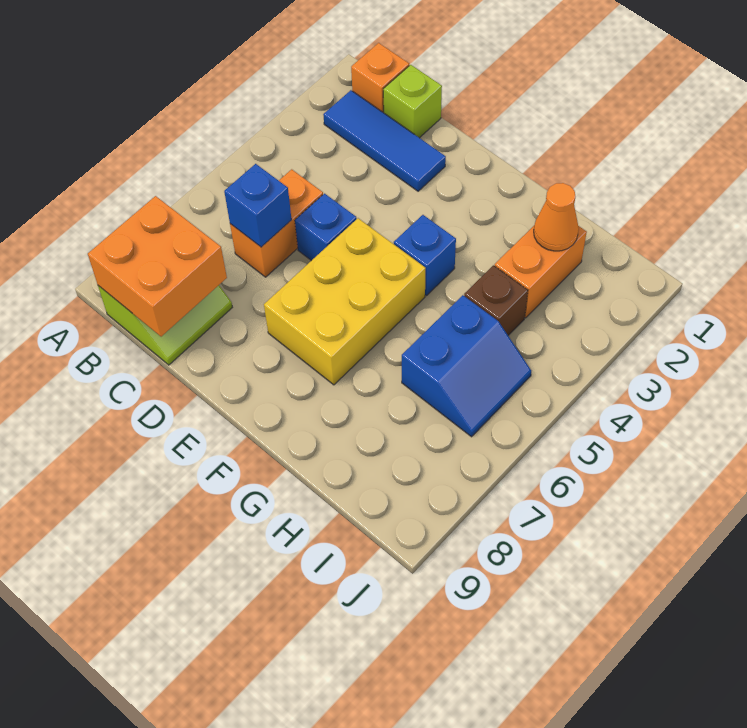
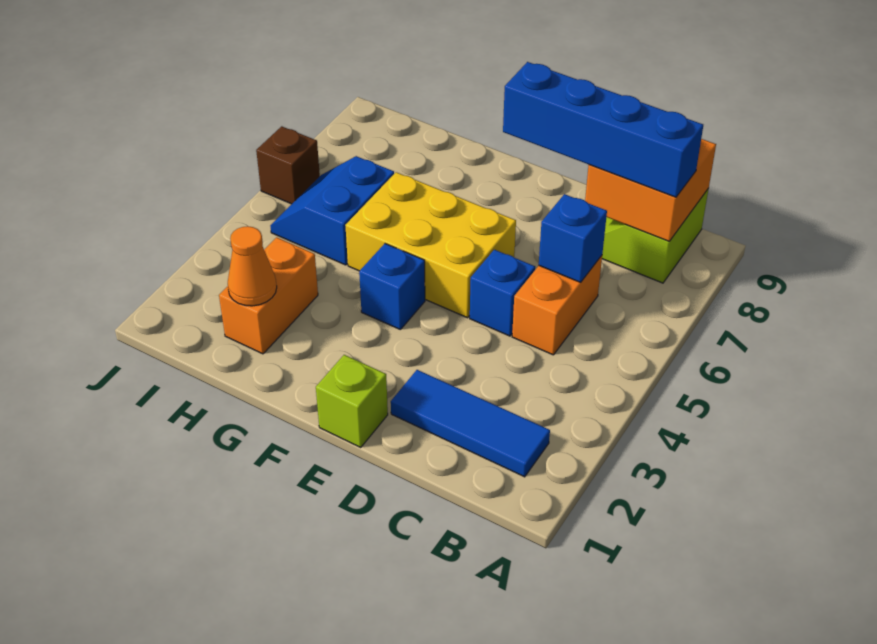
orange brick B1 level 1 -> none
none -> blue brick B8:E8 level 3
lime brick C1 level 1 -> lime brick E1 level 1
yellow brick E5:F7 level 1 -> yellow brick E5:G6 level 1
brown brick H4 level 1 -> brown brick J6 level 1

